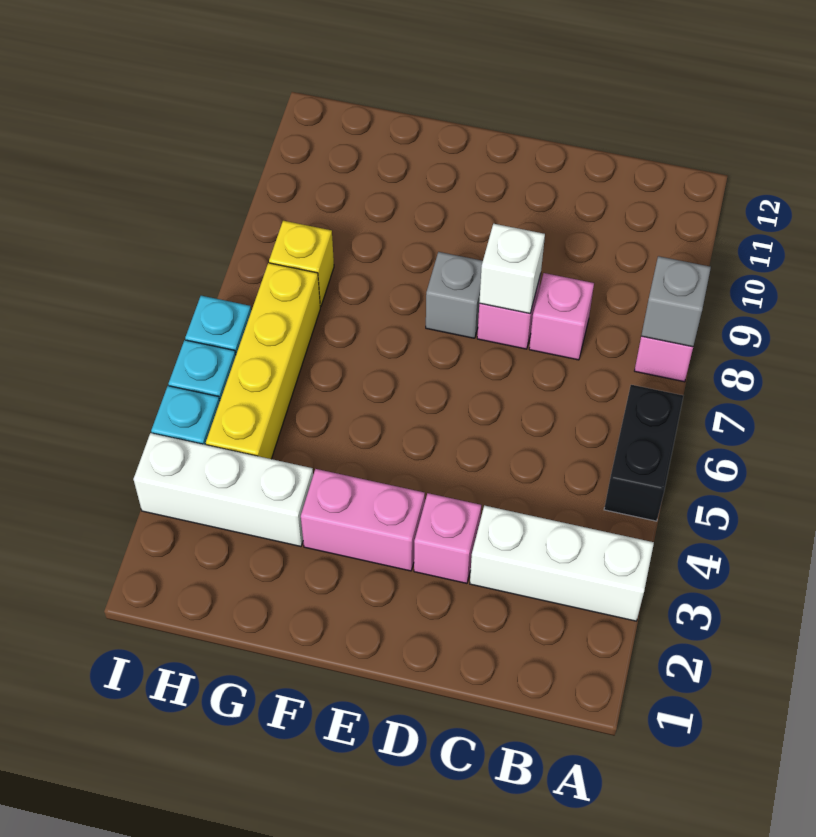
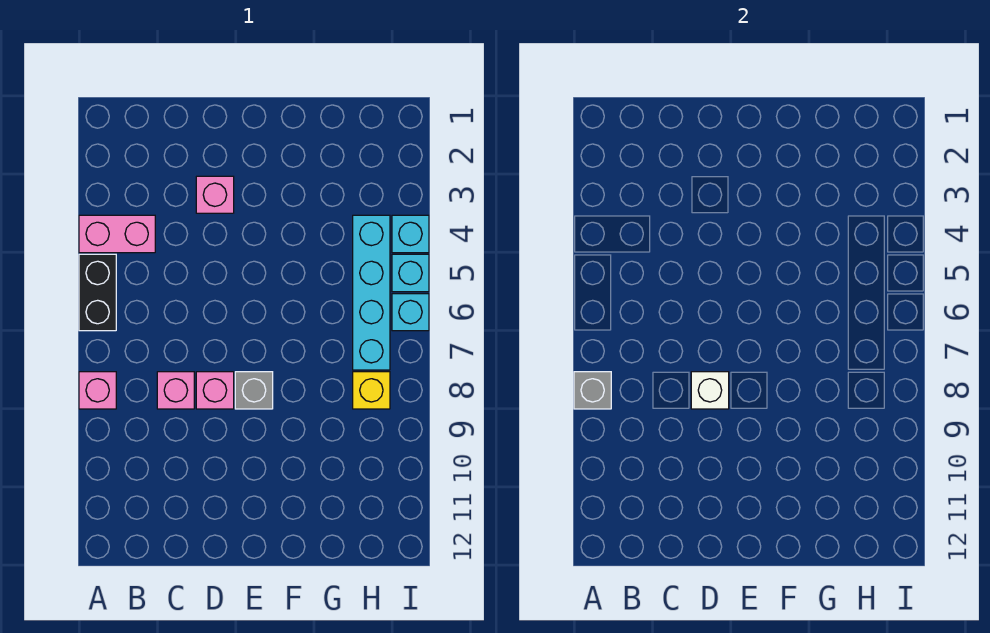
white brick A3:C3 level 1 -> none
pink brick E3:F3 level 1 -> pink brick A4:B4 level 1
white brick G3:I3 level 1 -> none
yellow brick H4:H7 level 1 -> cyan brick H4:H7 level 1

